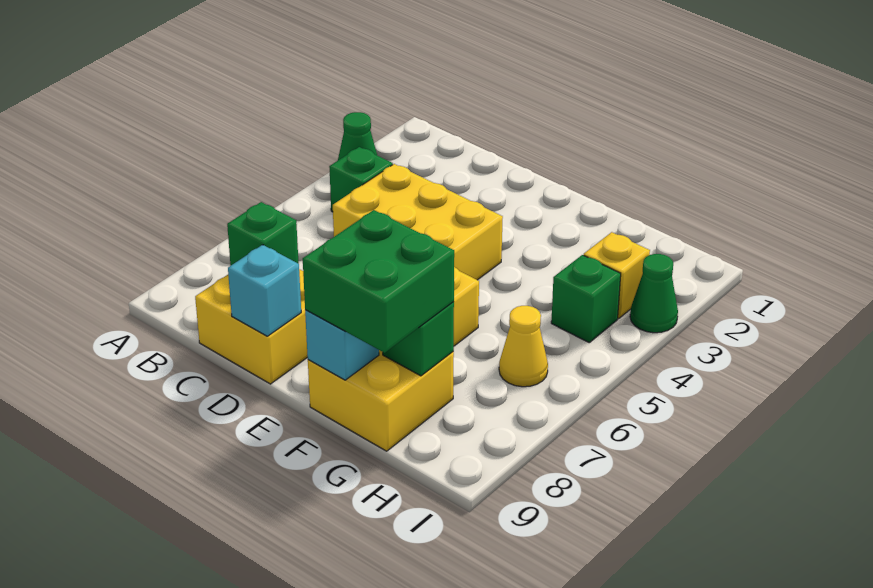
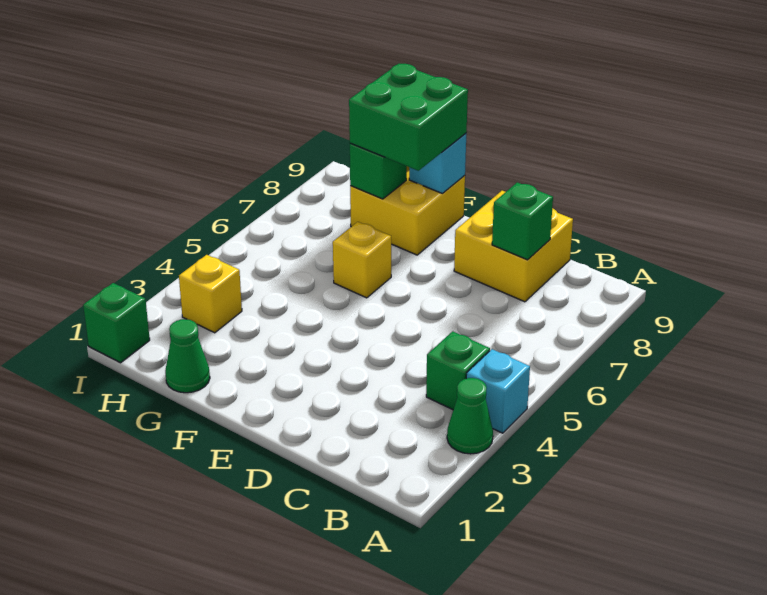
yellow brick C4:E5 level 1 -> none
cyan brick D9 level 2 -> cyan brick A4 level 1
green brick H4 level 1 -> green brick I1 level 1
yellow cone H6 level 1 -> none
green cone I3 level 1 -> green cone G1 level 1

